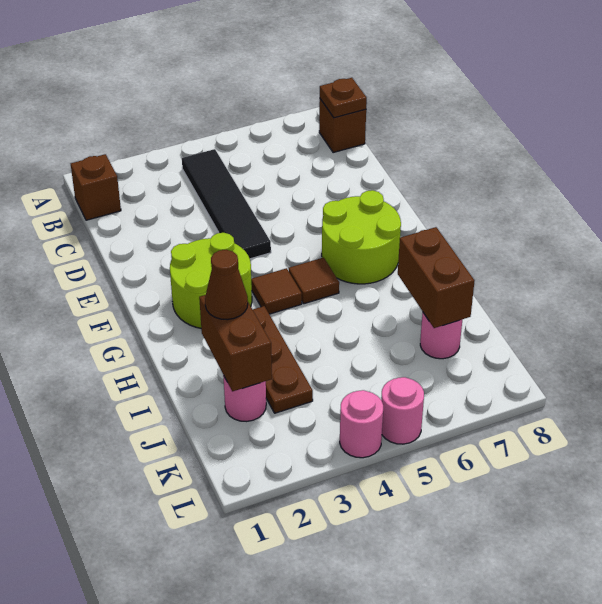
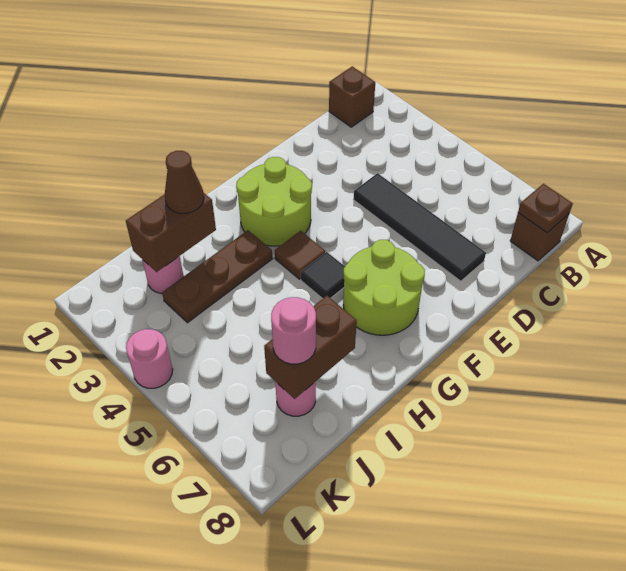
black tile B4:E4 level 1 -> black tile D4:D7 level 1
brown tile G5 level 1 -> black tile G5 level 1
pink round brick L5 level 1 -> pink round brick J7 level 3

